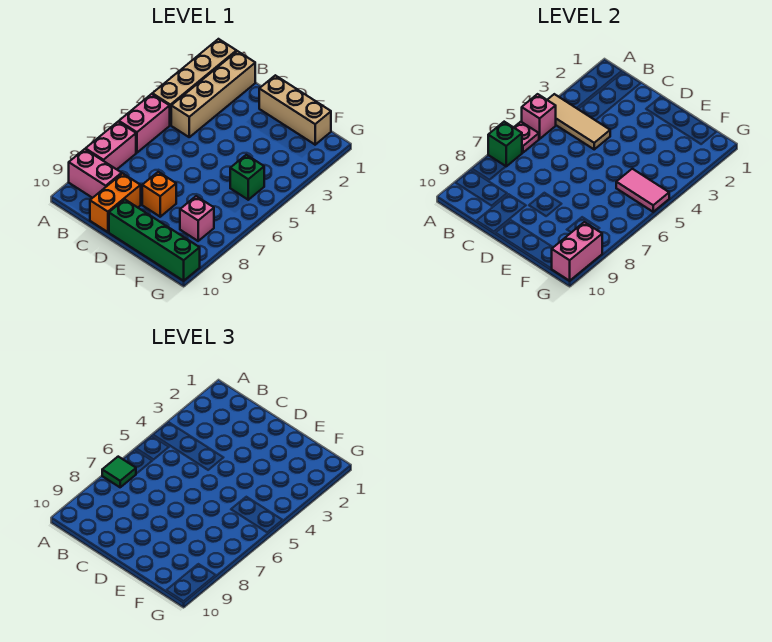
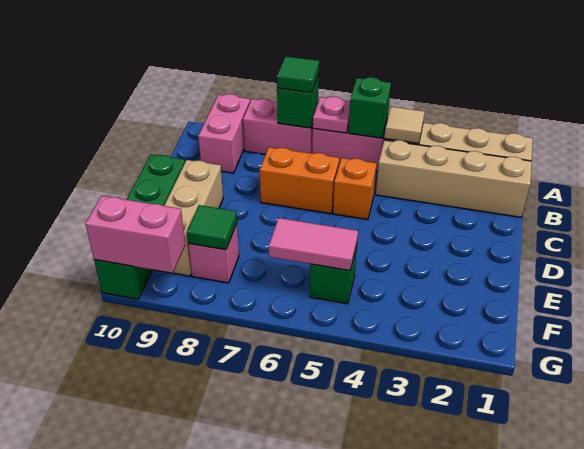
tan tile A4:C4 level 2 -> tan tile A4 level 2
pink brick A5 level 2 -> green brick A5 level 2
orange brick C9:C10 level 1 -> orange brick C6:C7 level 1
tan brick D1:F1 level 1 -> tan brick D9:F9 level 1
orange brick D8 level 1 -> orange brick C5 level 1
pink tile F5:G5 level 2 -> pink tile F5:F6 level 2
none -> green tile F8 level 2

